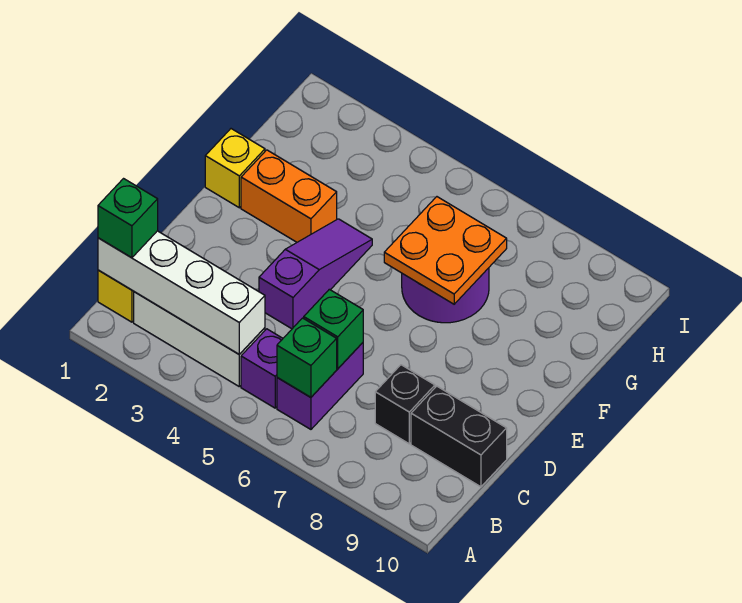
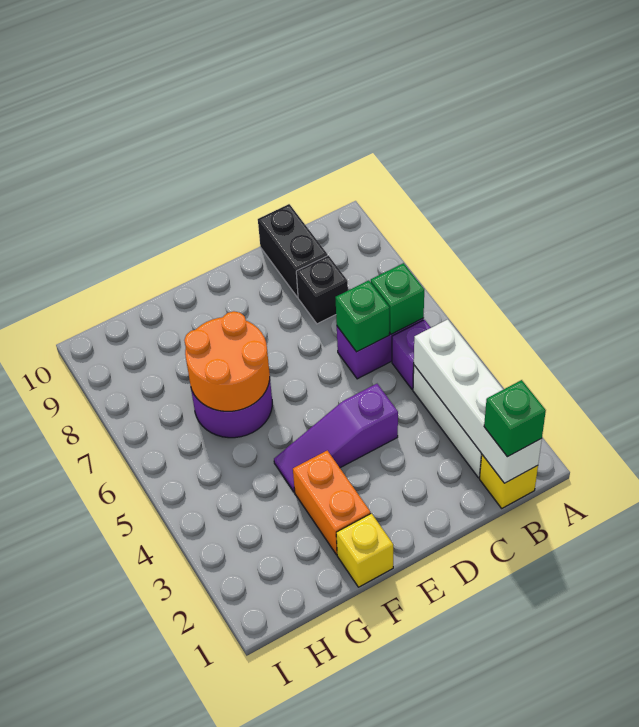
orange plate F6:G7 level 2 -> orange round brick F6:G7 level 2

